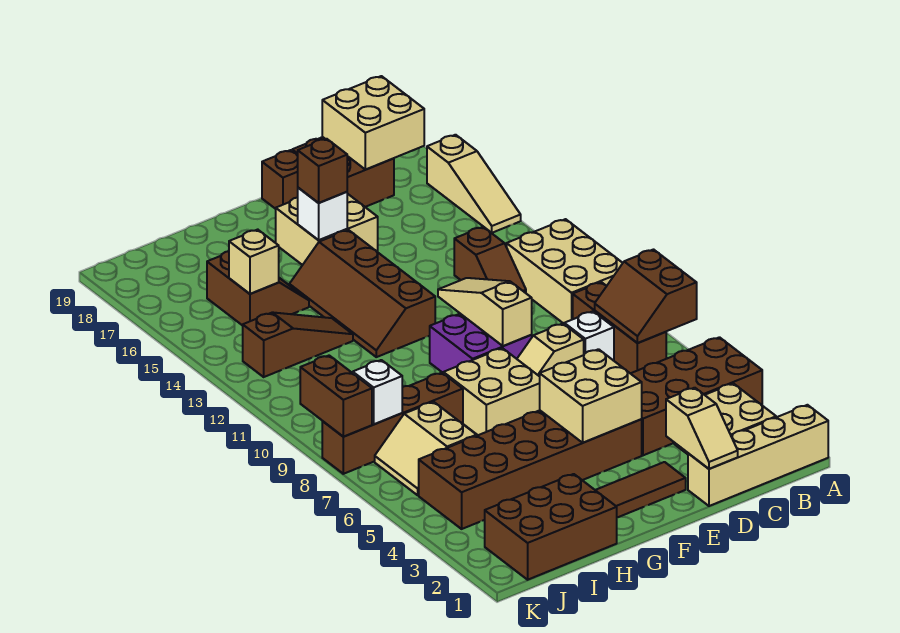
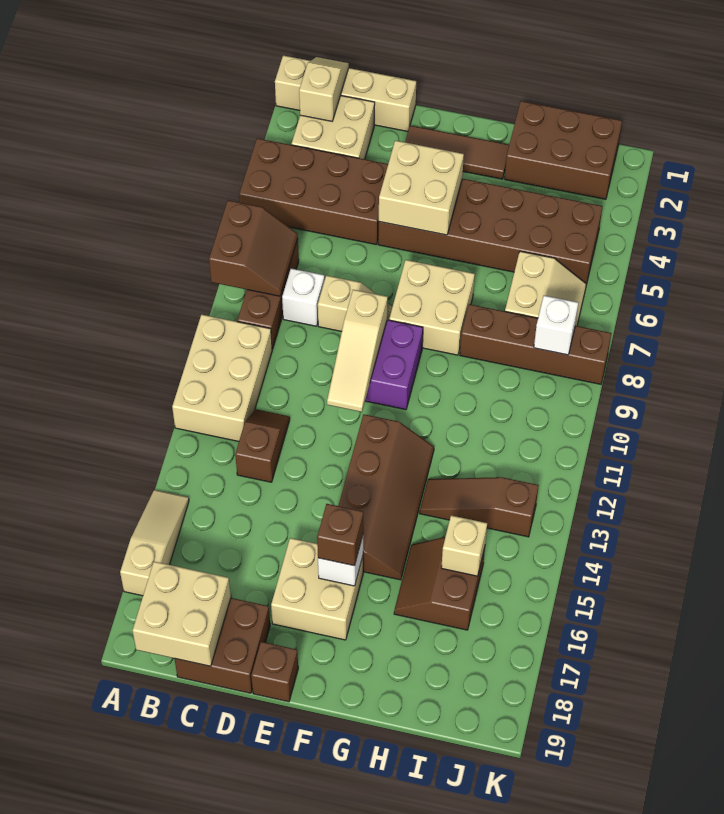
tan slope D1:D2 level 2 top 2 -> tan slope B1:B2 level 2 top 2
brown brick K8:K9 level 2 -> none

